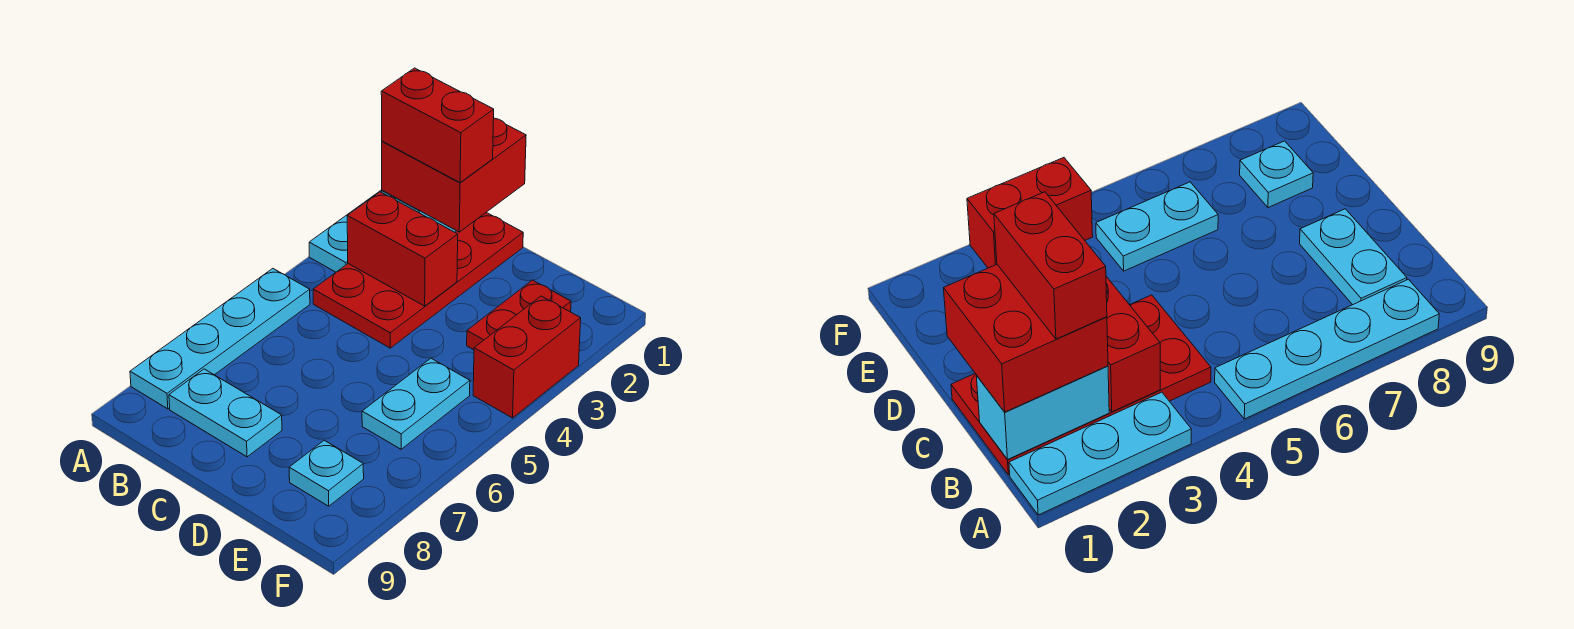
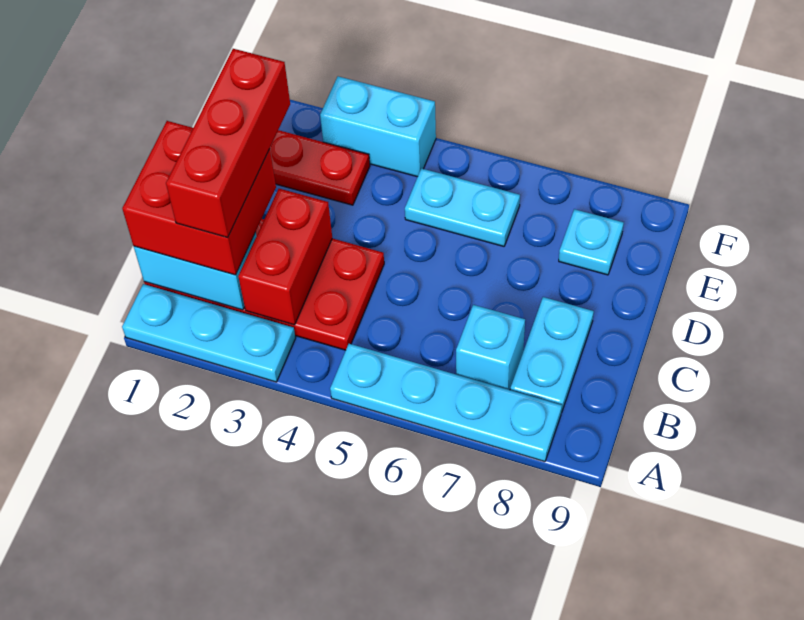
red brick B2:C2 level 4 -> red brick B2:D2 level 4
none -> cyan brick B7 level 1
red brick F3:F4 level 1 -> cyan brick F3:F4 level 1

